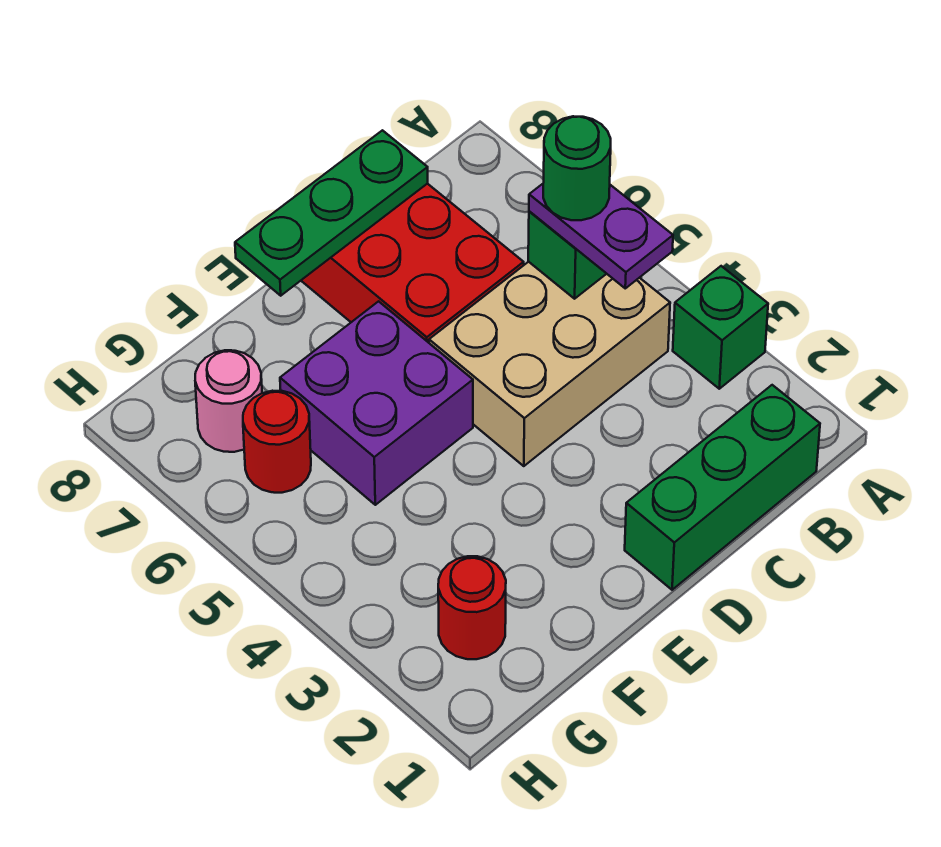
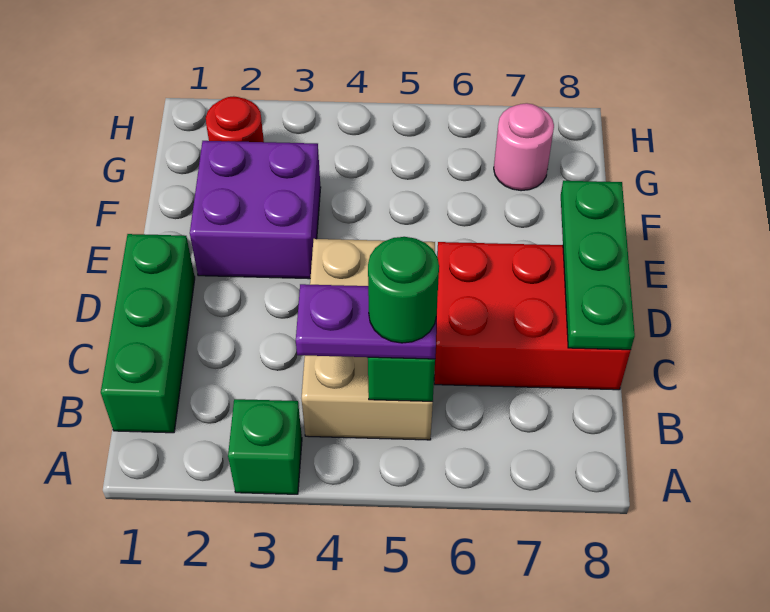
purple brick E5:F6 level 1 -> purple brick E2:F3 level 1
red round brick G6 level 1 -> none

